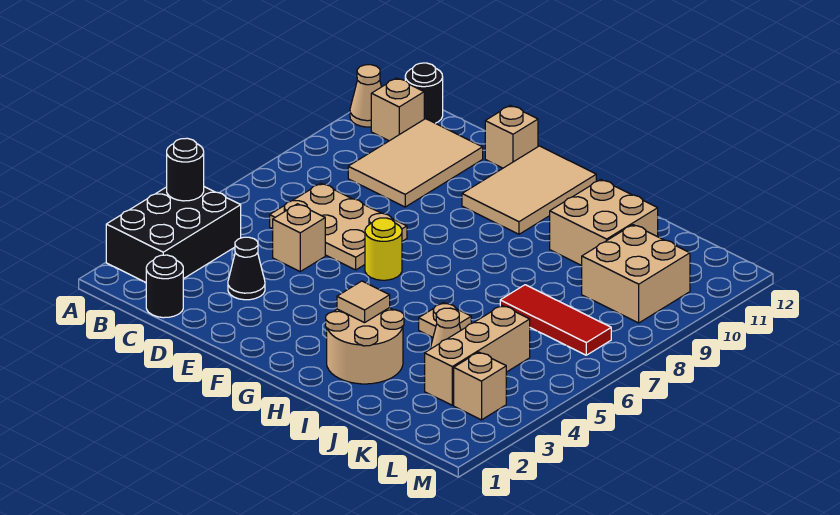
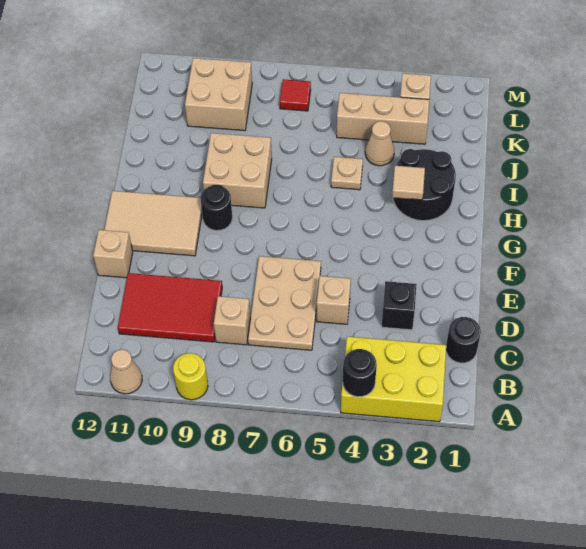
black brick A2:B4 level 1 -> yellow brick A2:B4 level 1
tan brick B11 level 1 -> tan brick C8 level 1
black round brick B12 level 1 -> black round brick G9 level 1
tan tile C9:D11 level 1 -> red tile C9:D11 level 1
black cone D3 level 1 -> black brick D3 level 1
yellow round brick F6 level 1 -> yellow round brick A9 level 1
tan round brick H2:I3 level 1 -> black round brick H2:I3 level 1
tan brick I10:J11 level 1 -> tan brick H8:I9 level 1
red tile J7:L7 level 1 -> red tile L7 level 1

